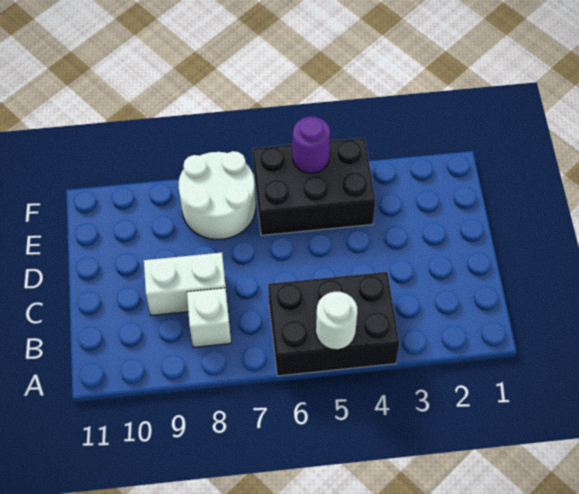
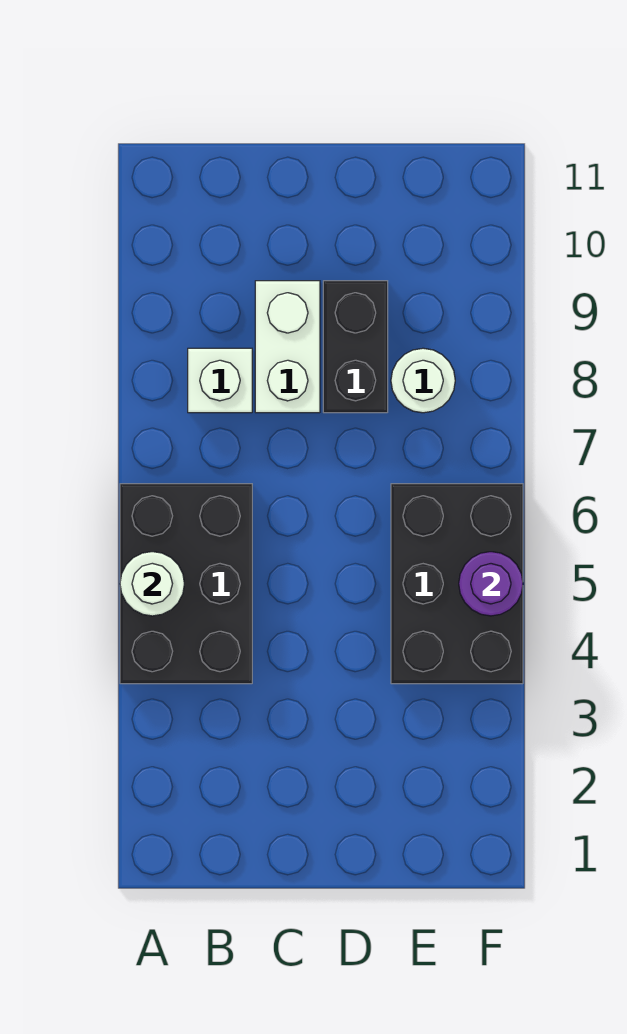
none -> black brick D8:D9 level 1
white round brick E7:F8 level 1 -> white round brick E8 level 1

